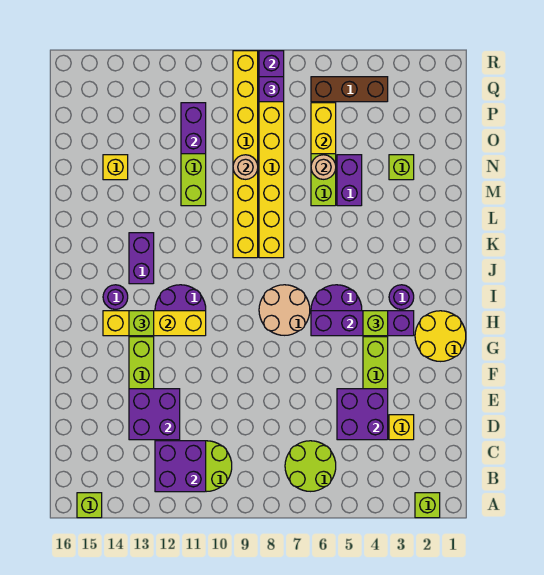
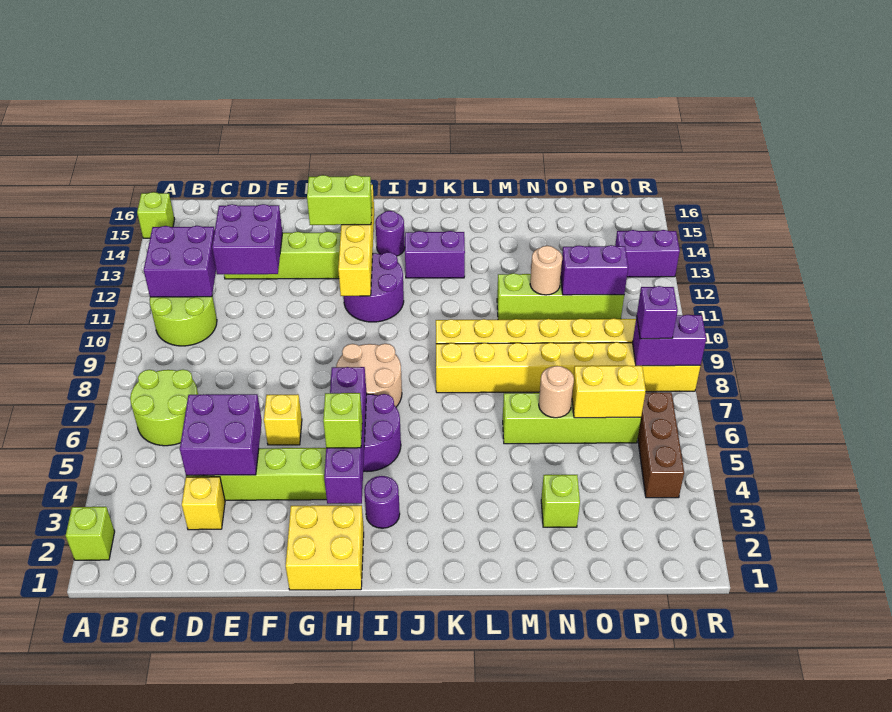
yellow round brick G1:H2 level 1 -> yellow brick G1:H2 level 1
lime brick H13 level 3 -> lime brick G13:H13 level 3
purple brick M5:N5 level 1 -> purple brick Q13:R13 level 1
tan round brick N9 level 2 -> tan round brick N11 level 2
yellow brick N14 level 1 -> yellow brick F6 level 1

